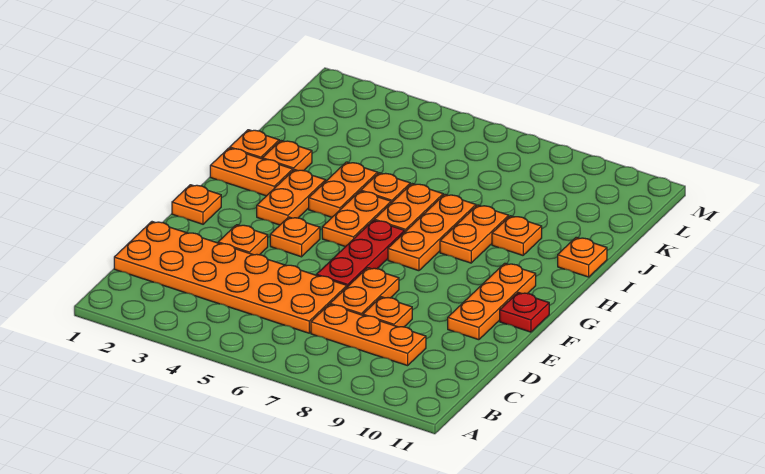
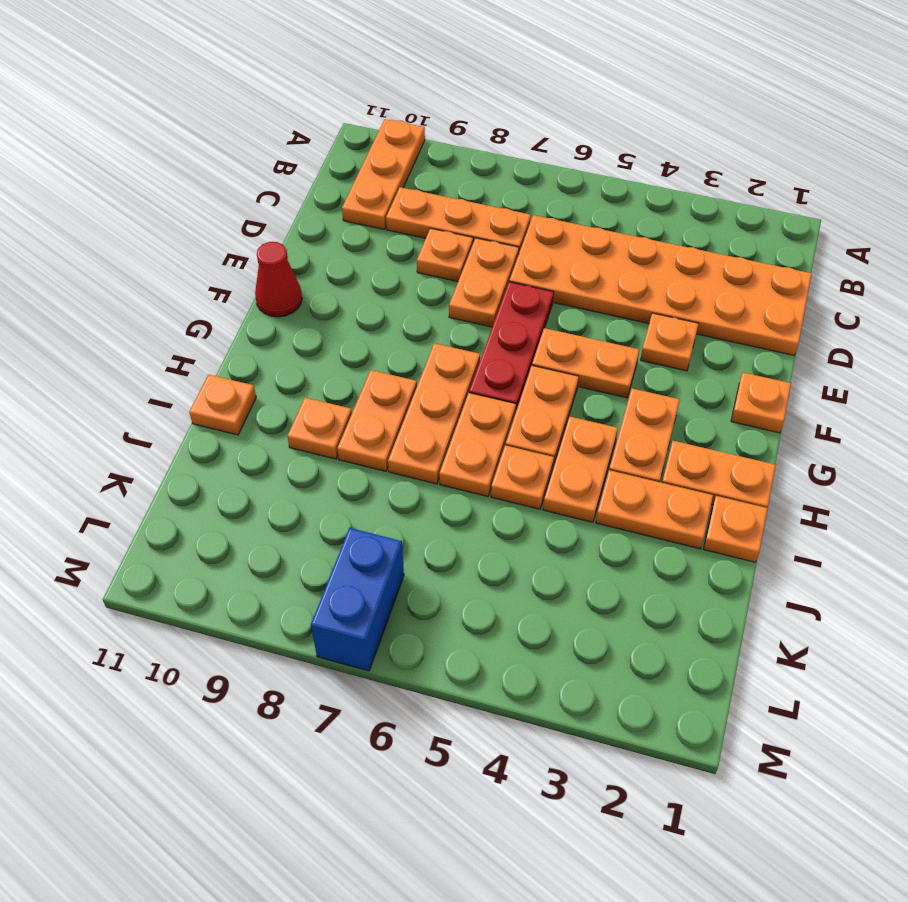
orange plate E10:G10 level 1 -> orange plate A10:C10 level 1
orange plate F4 level 1 -> orange plate F4:F5 level 1
red plate F11 level 1 -> red cone F11 level 1
orange plate I2 level 1 -> orange plate I2:I3 level 1
none -> blue brick L7:M7 level 1

